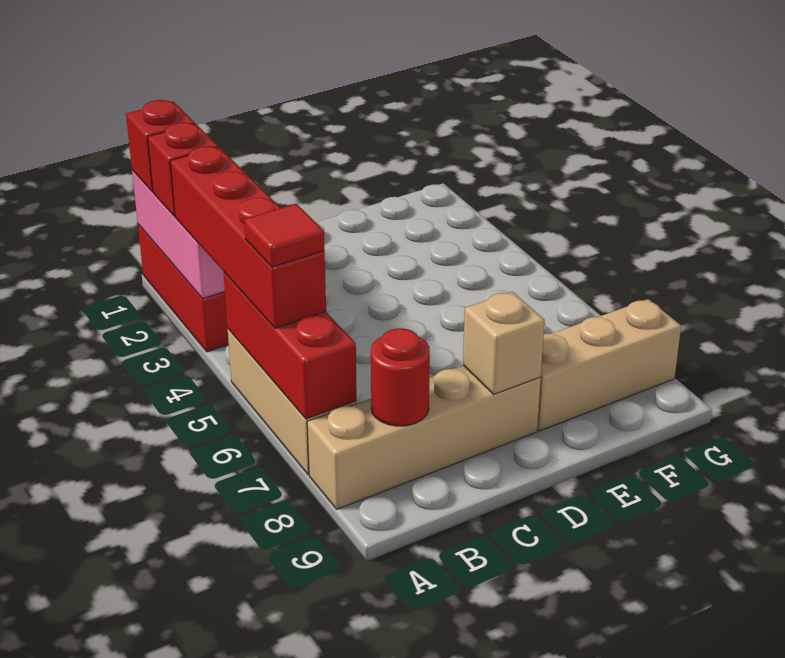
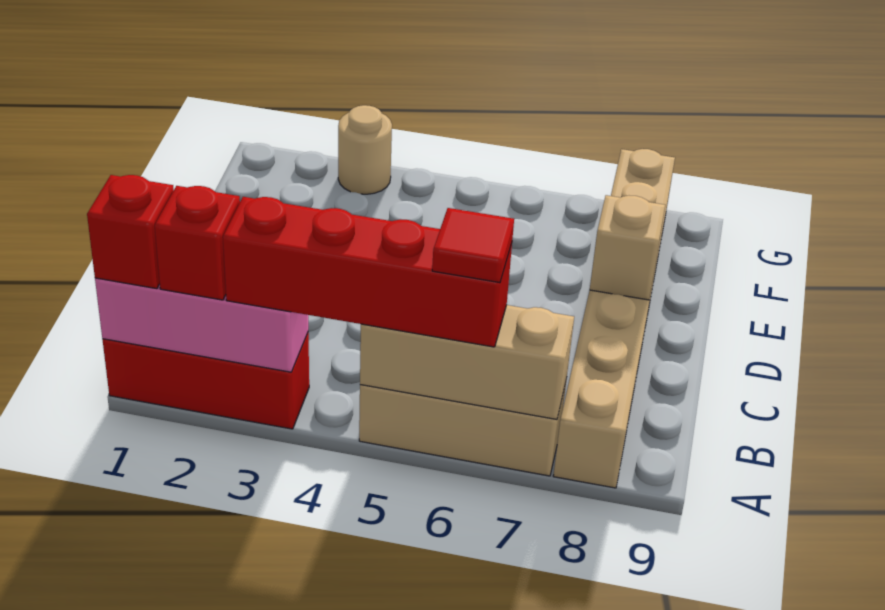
red brick A5:A7 level 2 -> tan brick A5:A7 level 2
red round brick B8 level 2 -> none
none -> tan round brick G3 level 1

